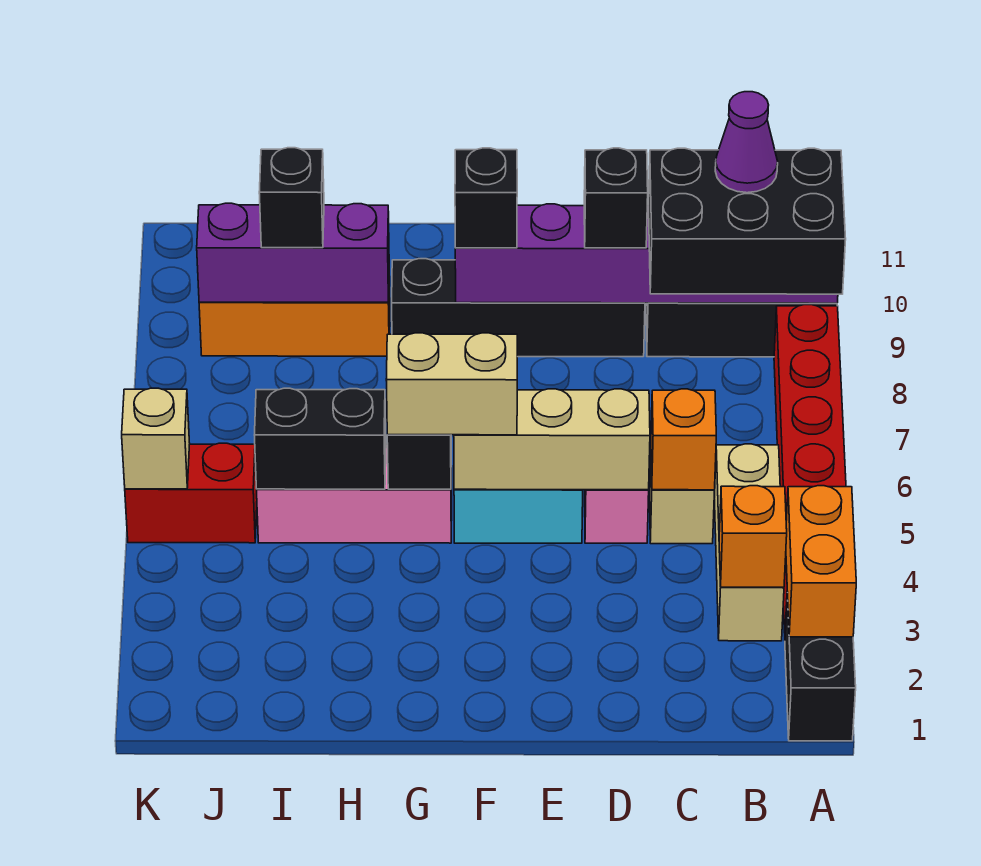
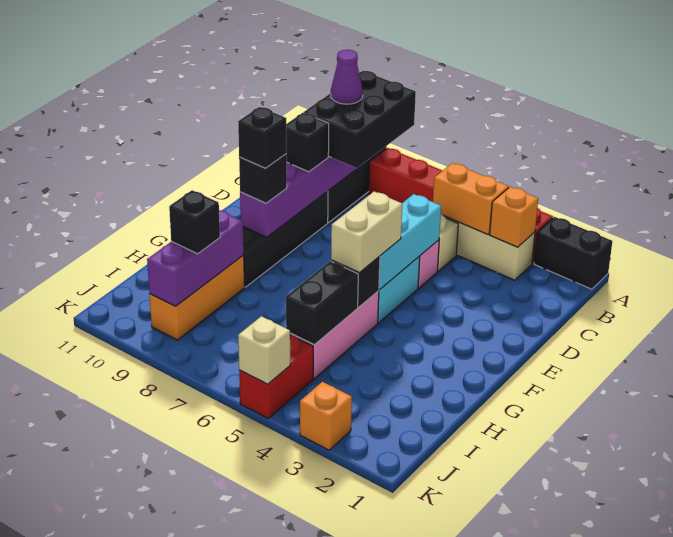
orange brick A2:A3 level 2 -> orange brick B4:B5 level 2
orange brick C5 level 2 -> orange brick K3 level 1
tan brick D5:F5 level 2 -> cyan brick D5:F5 level 2
none -> black brick F9 level 4

